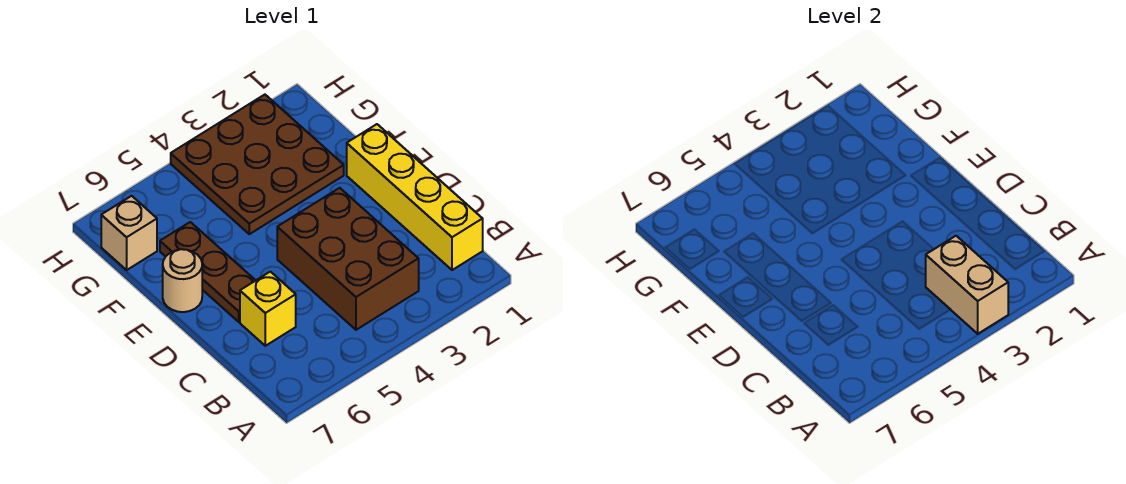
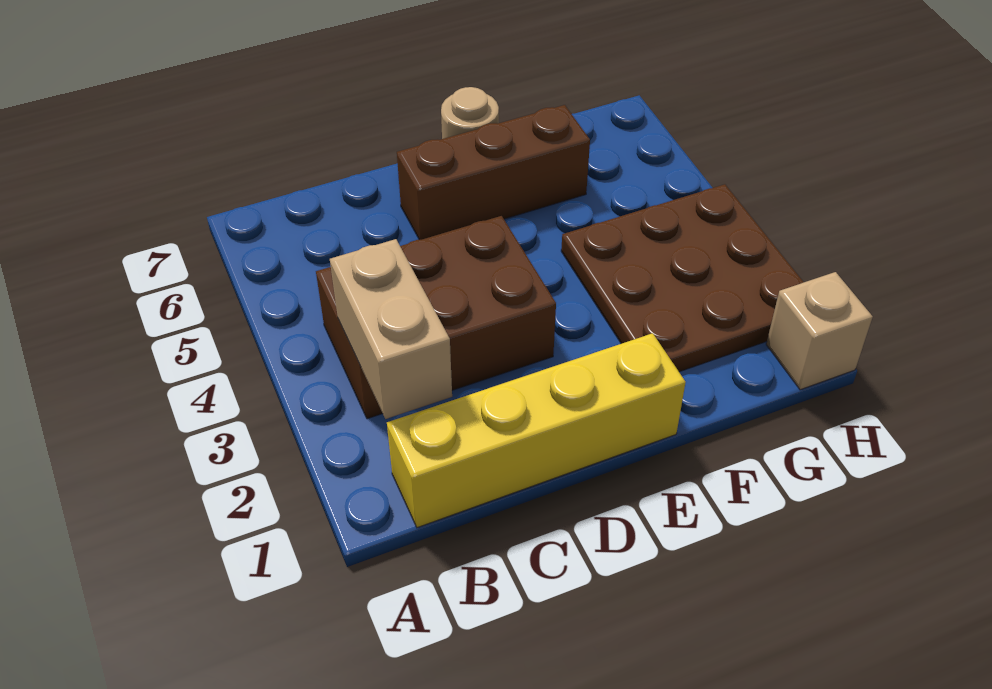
tan brick A3:B3 level 2 -> tan brick B2:B3 level 2
yellow brick C6 level 1 -> none
brown plate D6:F6 level 1 -> brown brick D6:F6 level 1
tan brick G7 level 1 -> tan brick H1 level 1

